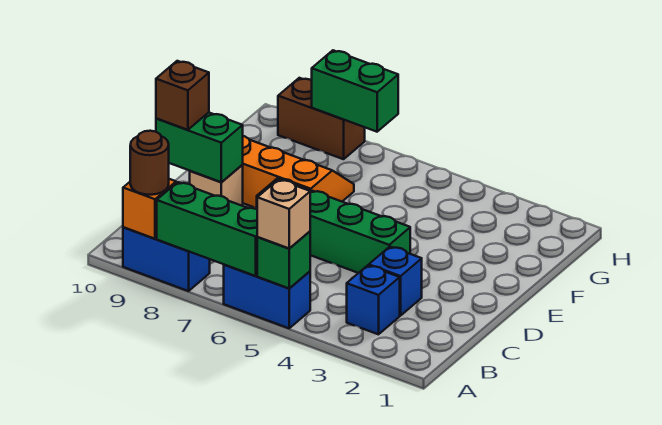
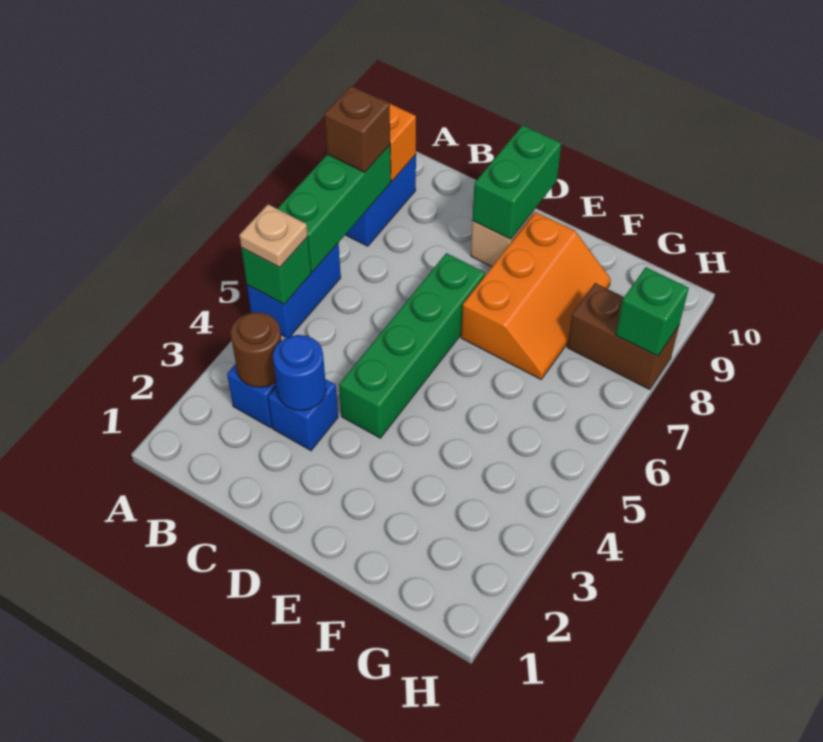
tan brick A5 level 3 -> tan plate A5 level 3
brown round brick A9 level 3 -> brown round brick B3 level 2
none -> blue round brick C3 level 2
brown brick D10 level 3 -> brown brick A8 level 3
green brick H7:H8 level 2 -> green brick H8 level 2
brown brick H8:H9 level 1 -> brown brick G8:H8 level 1

